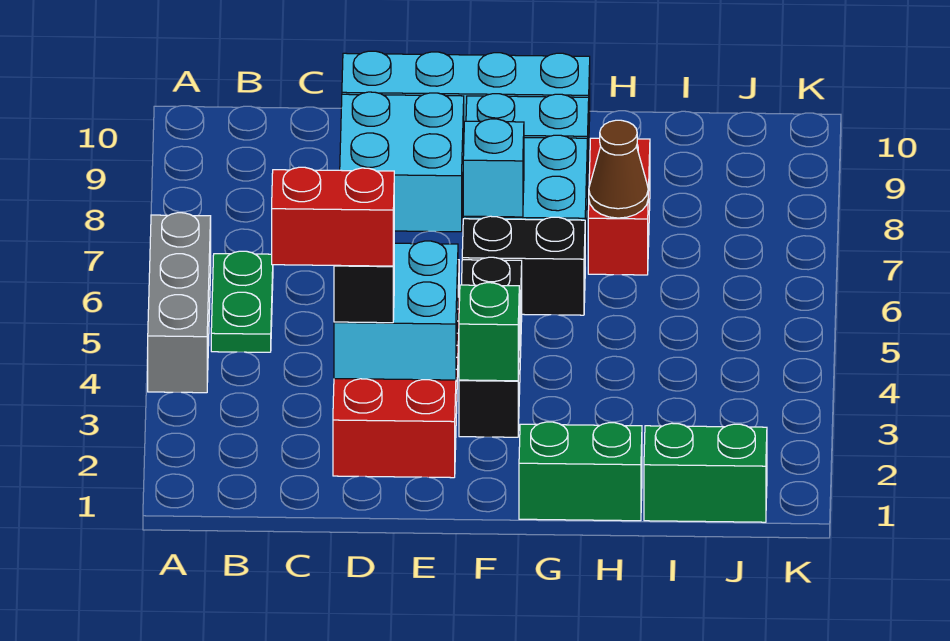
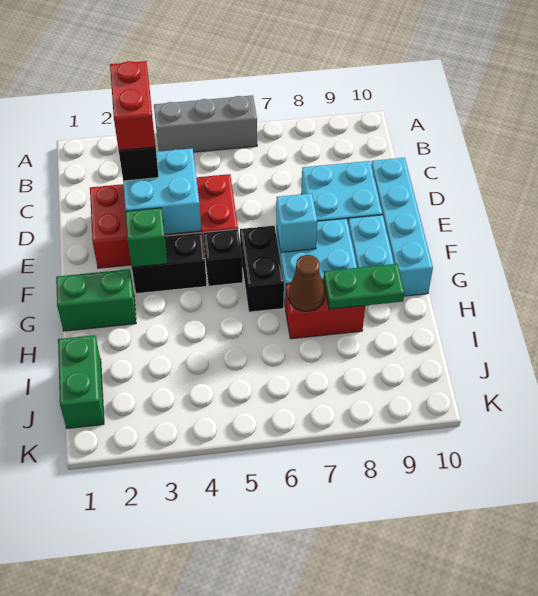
green plate B5:B6 level 1 -> green plate H8:H9 level 2
green brick G1:H1 level 1 -> green brick G1:G2 level 1

